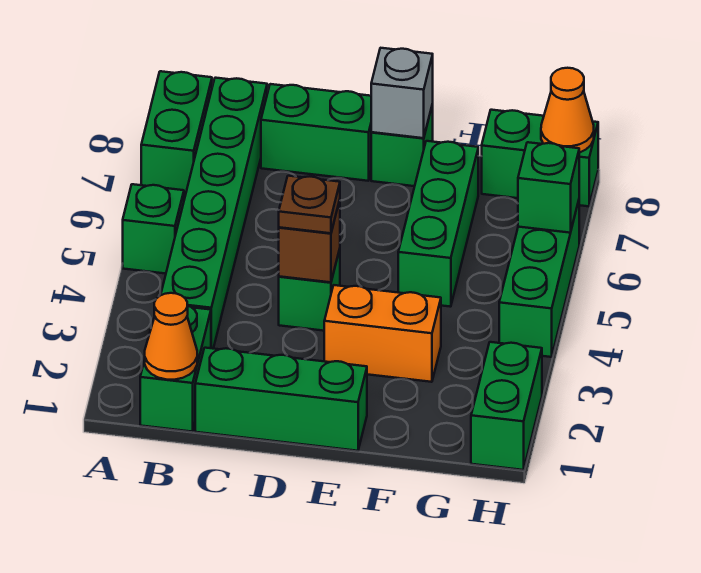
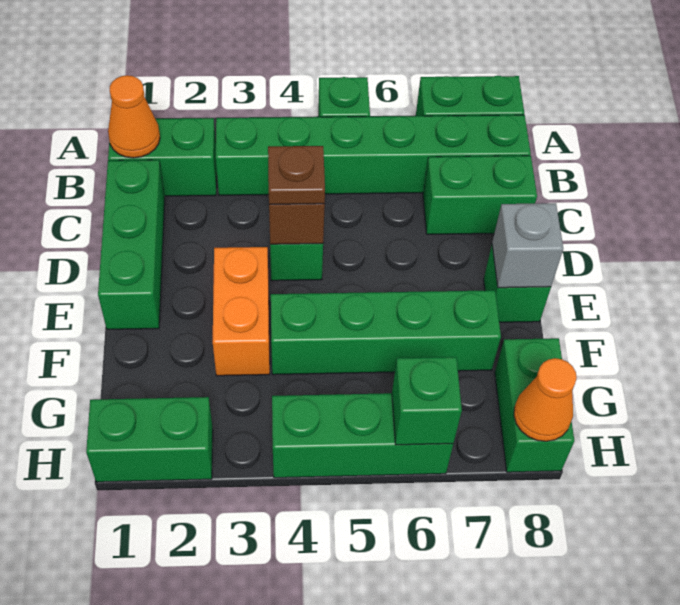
green brick C8:D8 level 1 -> green brick C7:C8 level 1
green brick F5:F7 level 1 -> green brick F4:F7 level 1

